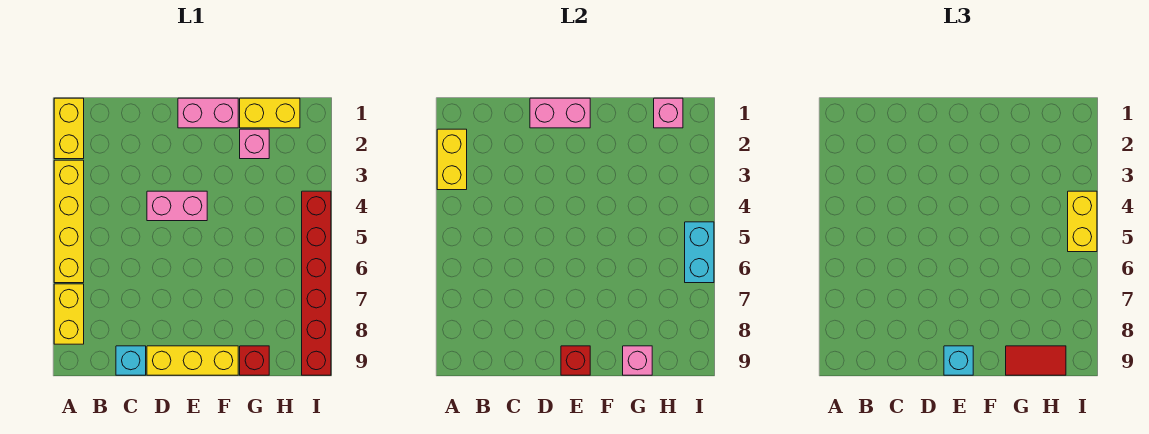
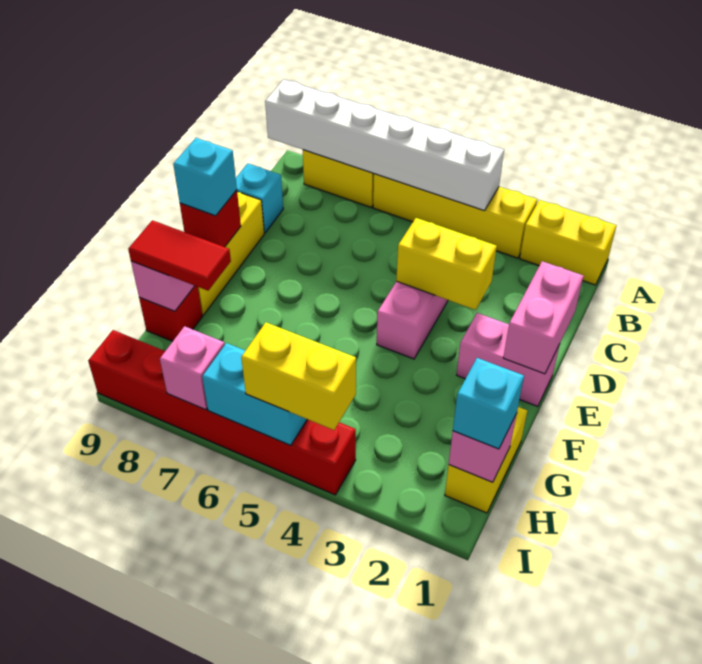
yellow brick A2:A3 level 2 -> yellow brick D3:D4 level 2
none -> white brick A4:A9 level 2
pink brick E1:F1 level 1 -> pink brick E1:E2 level 1
pink brick G2 level 1 -> pink brick I7 level 2
red tile G9:H9 level 3 -> red tile G8:G9 level 3
none -> cyan brick H1 level 3

